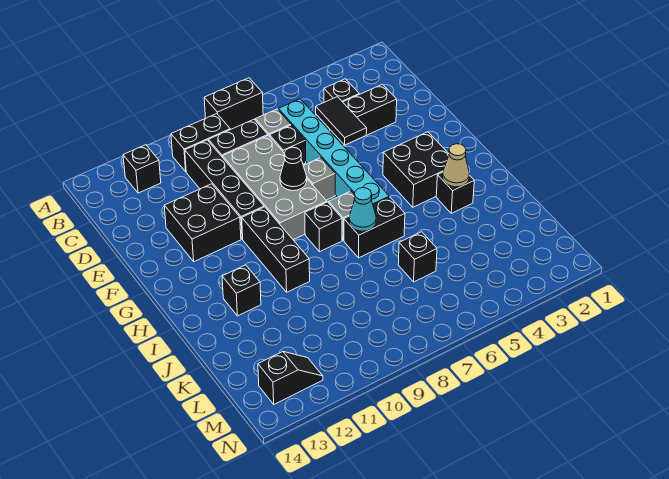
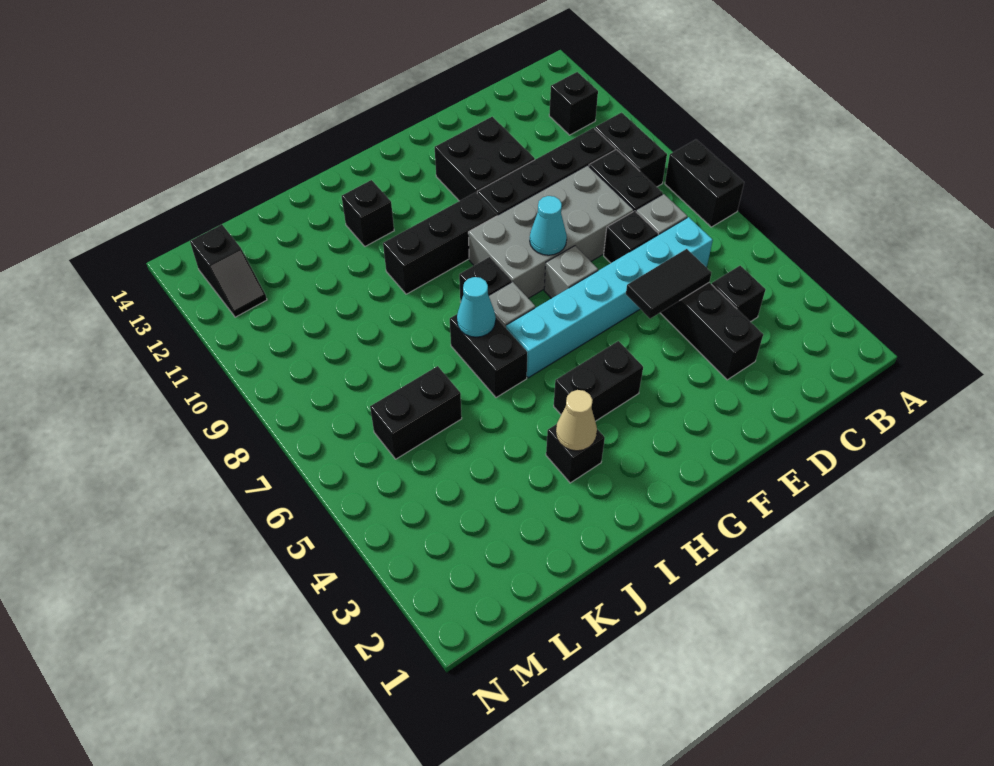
black cone F8 level 2 -> cyan cone F8 level 2
black brick G3:H4 level 1 -> black brick G4:H4 level 1
black brick K6 level 1 -> black brick K6:L6 level 1

